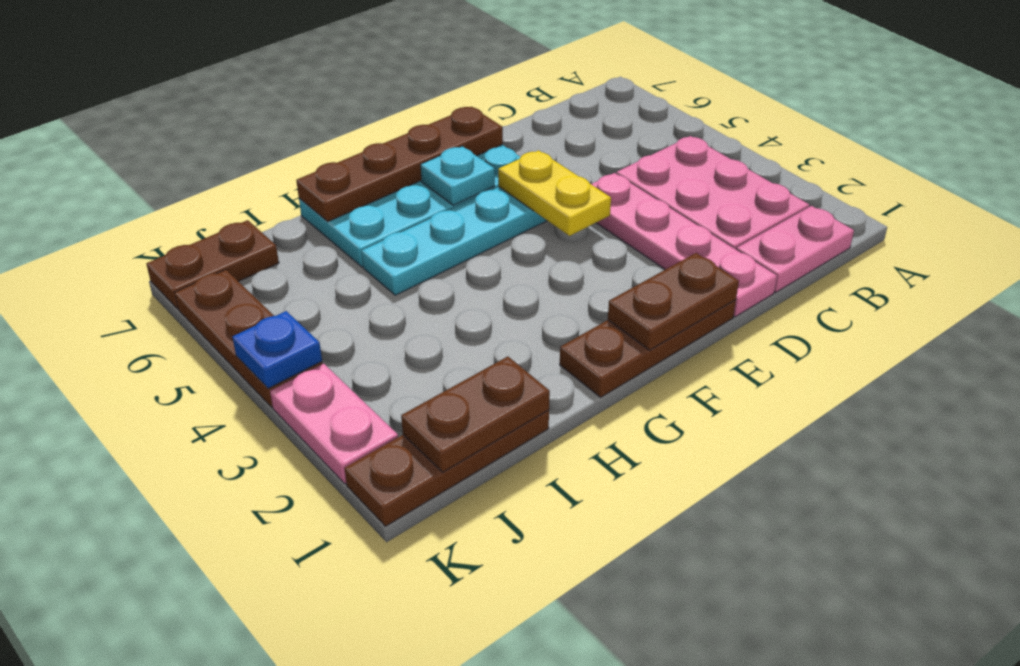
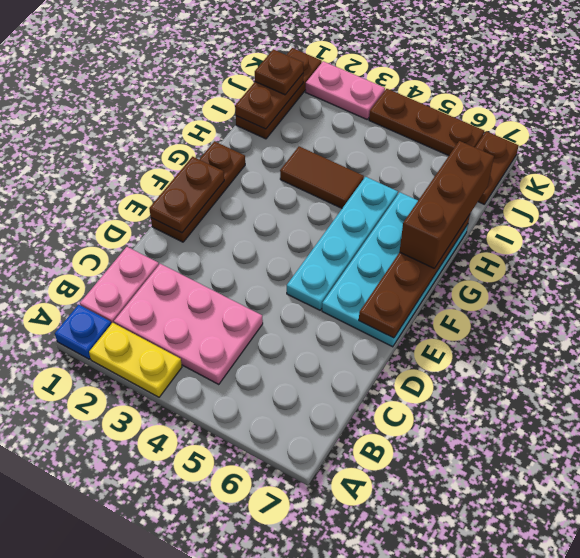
pink plate D1:D4 level 1 -> none
yellow plate E4:E5 level 2 -> yellow plate A2:A3 level 1
cyan plate F6 level 2 -> none
none -> brown brick G7:I7 level 3
none -> brown tile H3:H4 level 1
none -> brown plate J1 level 3
blue plate K4 level 2 -> blue plate A1 level 1

